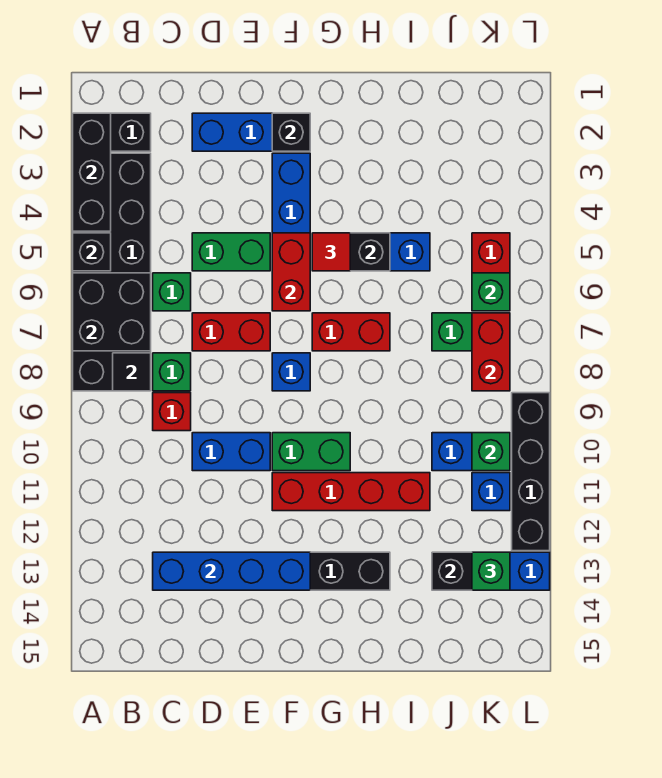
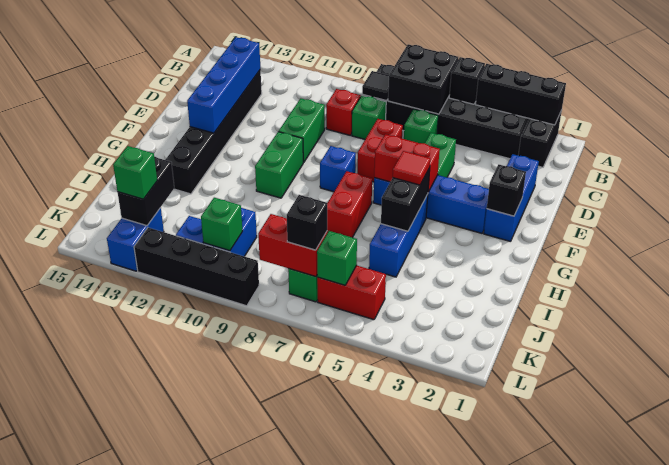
blue brick D10:E10 level 1 -> green brick D10:E10 level 1
red brick F11:I11 level 1 -> none
none -> black brick K7 level 3

